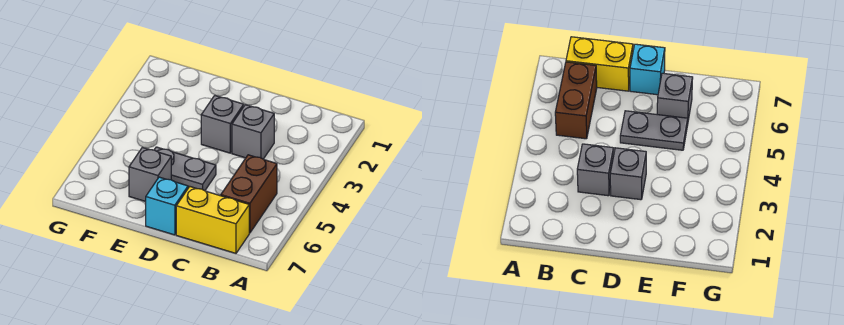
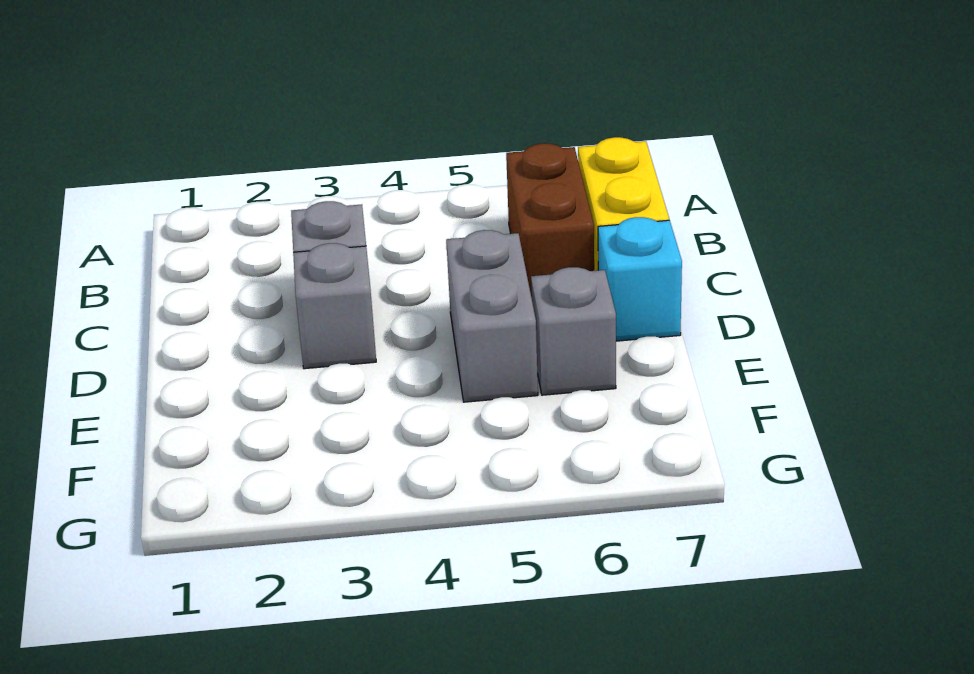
brown brick B5:B6 level 1 -> brown brick B6:C6 level 1
grey plate D5:E5 level 1 -> grey brick D5:E5 level 1

